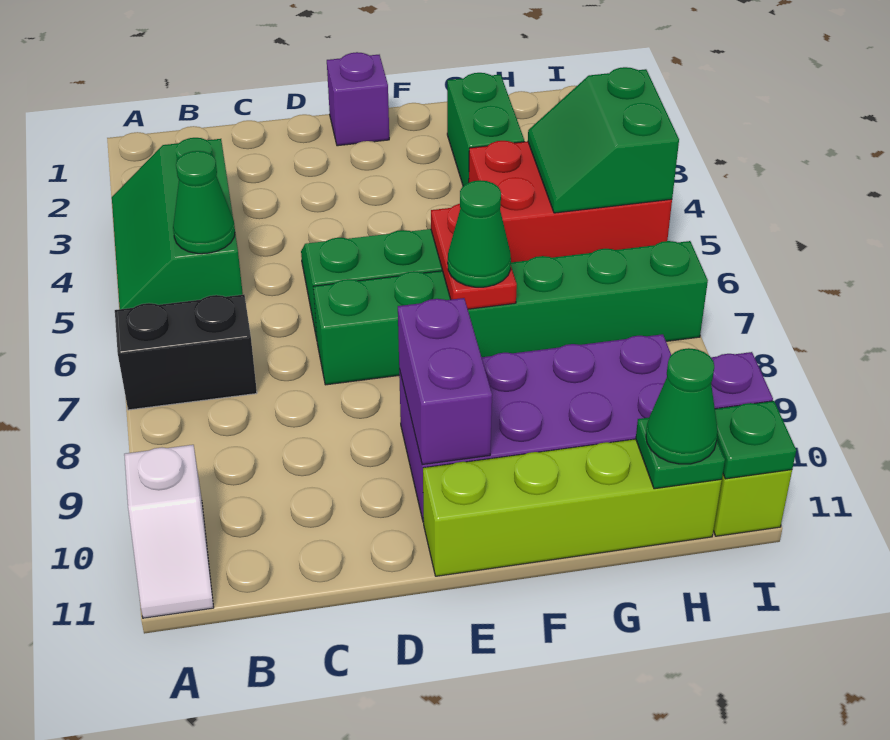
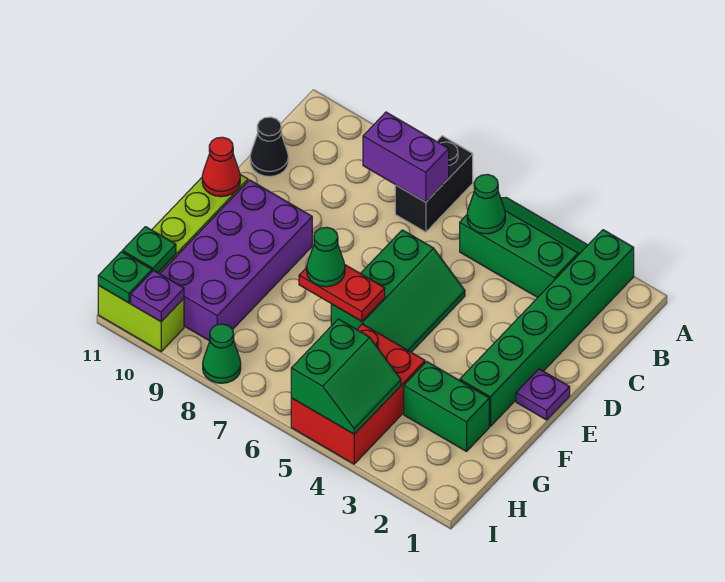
white slope A10:A11 level 1 top 10 -> none
none -> black cone C11 level 1
green brick D7:I7 level 1 -> green brick A2:F2 level 1
purple brick E1 level 1 -> purple plate E1 level 1
purple brick E9:E10 level 2 -> purple brick B7:B8 level 2
none -> red cone E11 level 2
green slope H4:I5 level 2 top I -> green slope H4:I5 level 2 top 5
green cone H11 level 3 -> green cone I8 level 1

